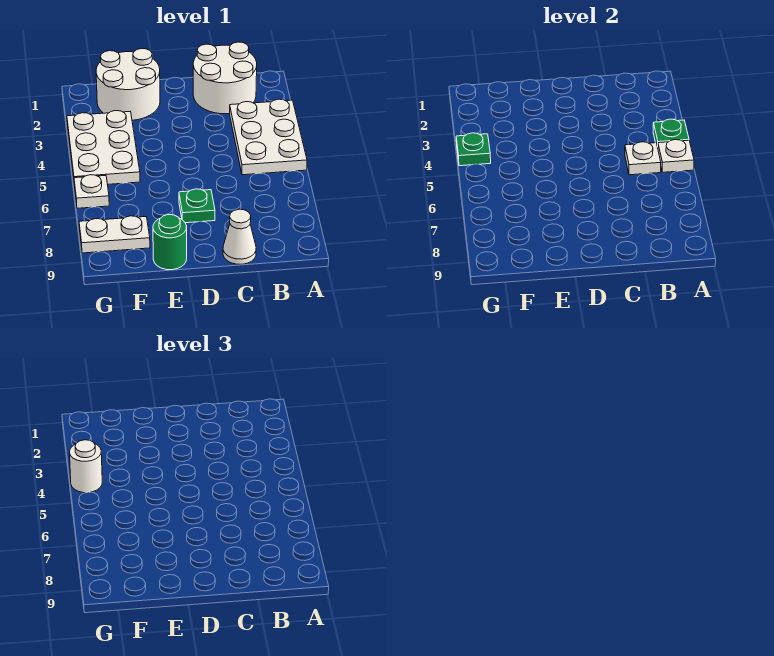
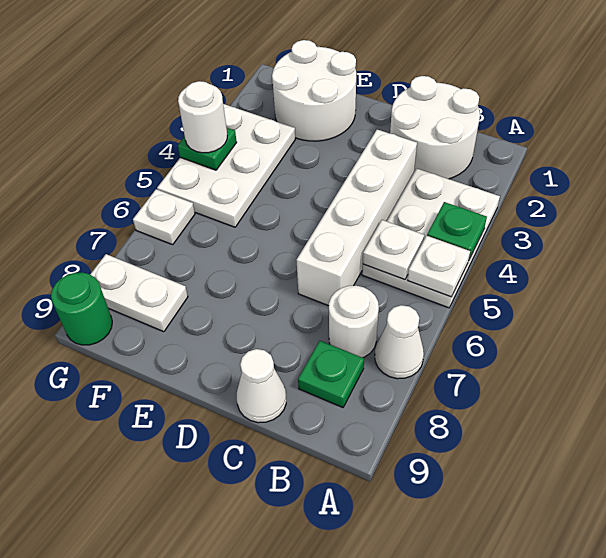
none -> white cone A7 level 1
none -> white round brick B7 level 1
none -> white brick C3:C6 level 1
green plate D7 level 1 -> green plate B8 level 1
green round brick E9 level 1 -> green round brick G9 level 1

